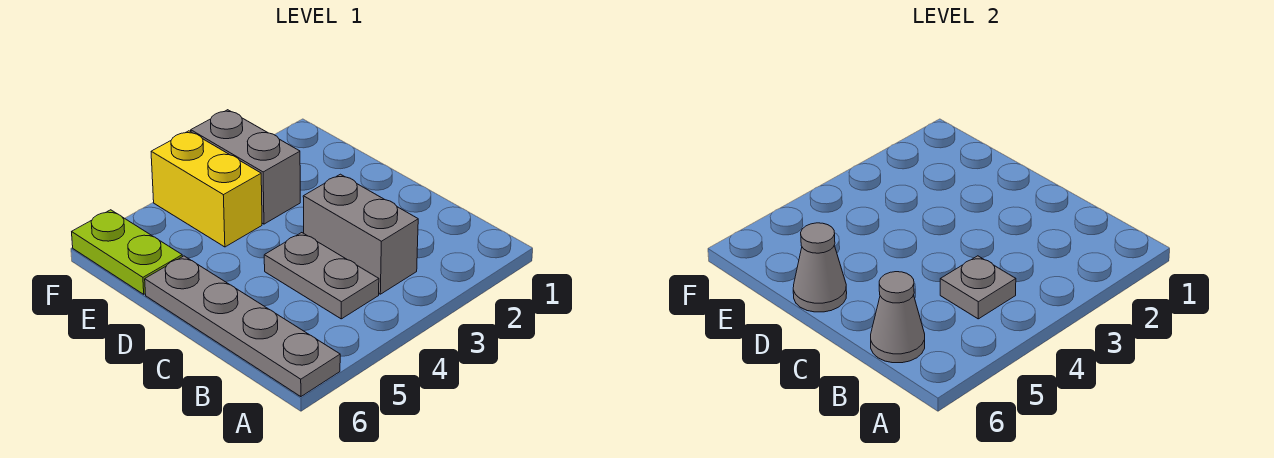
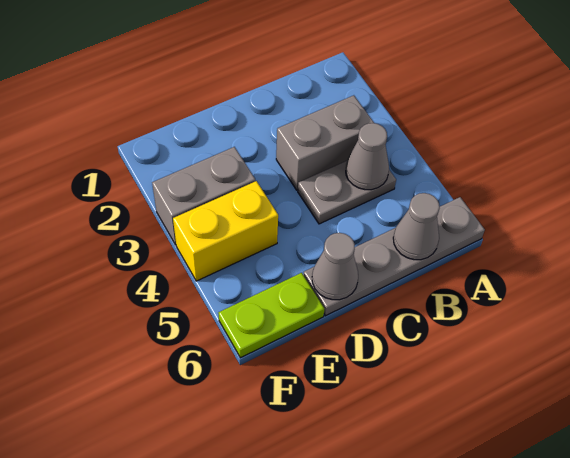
grey plate B4 level 2 -> grey cone B4 level 2

